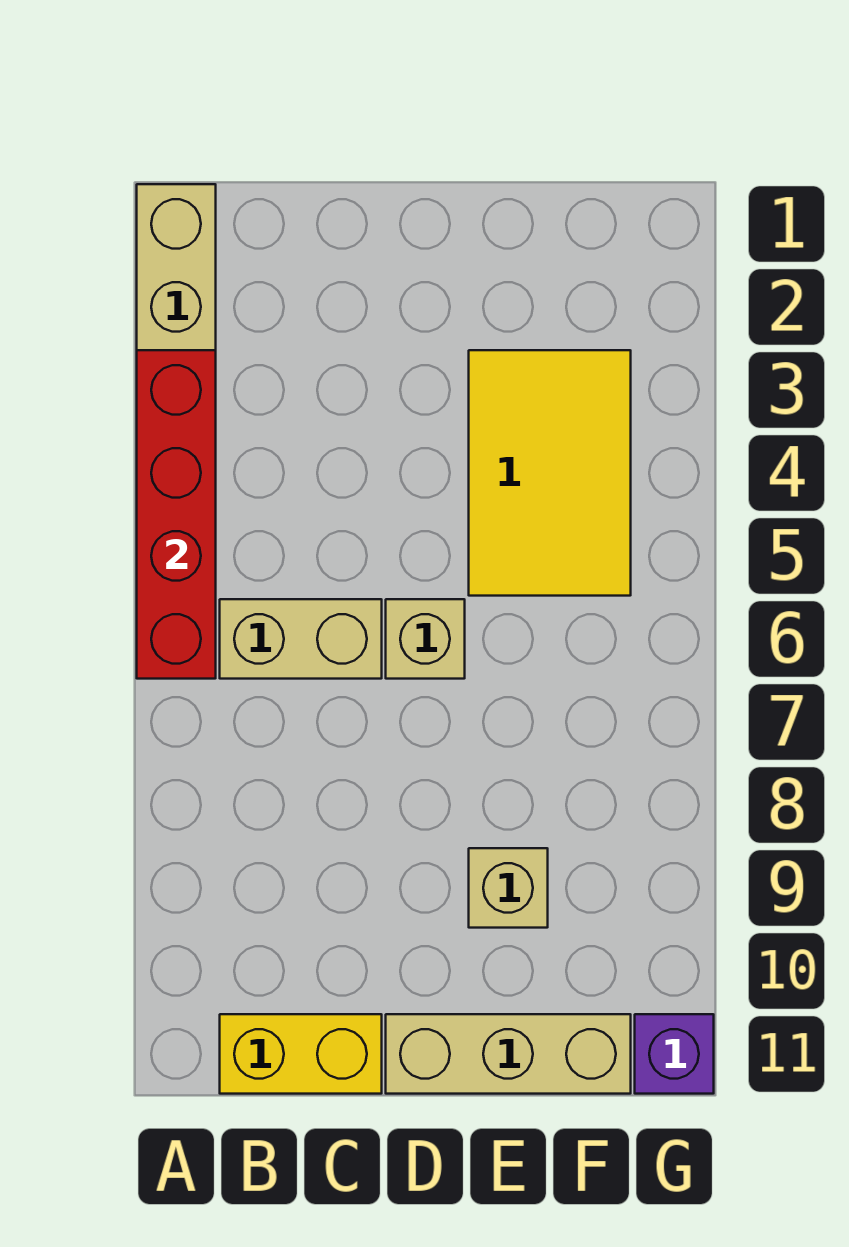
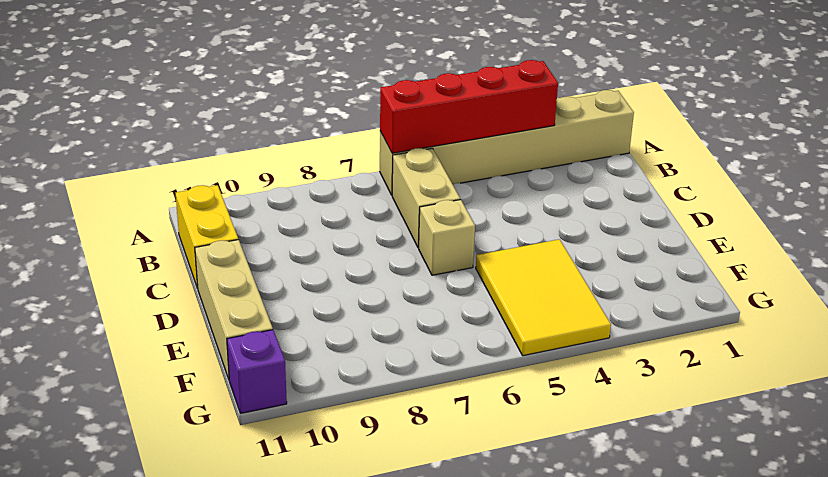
yellow tile E3:F5 level 1 -> yellow tile E4:G5 level 1
tan brick E9 level 1 -> none

